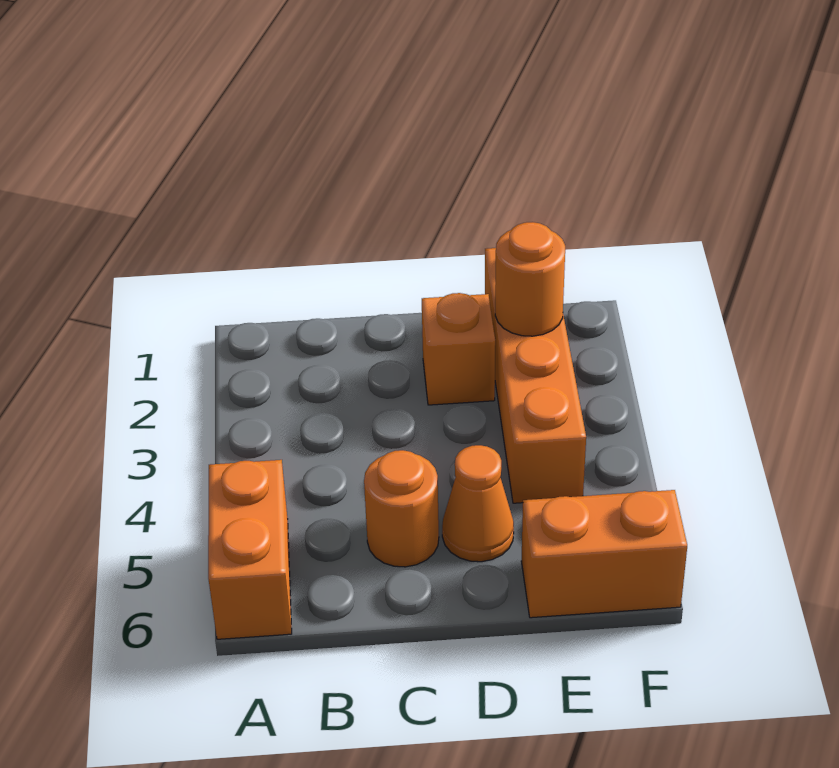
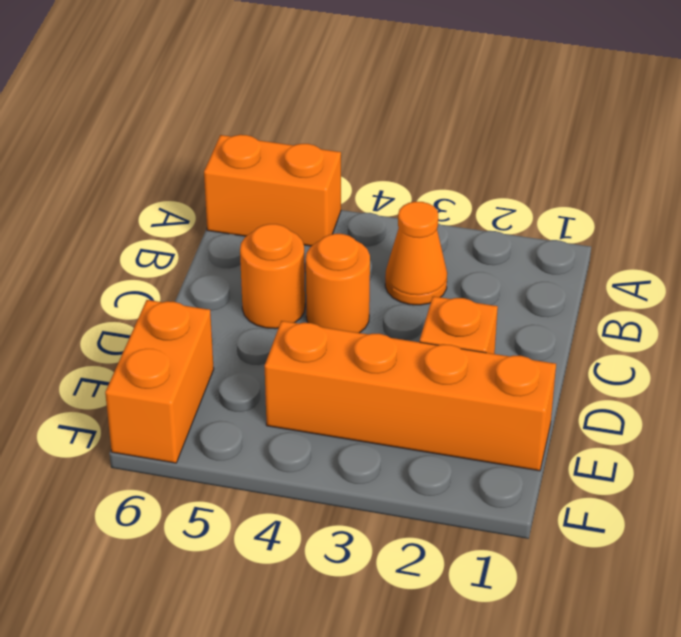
orange cone D5 level 1 -> orange cone B3 level 1
orange round brick E2 level 2 -> orange round brick C4 level 1

